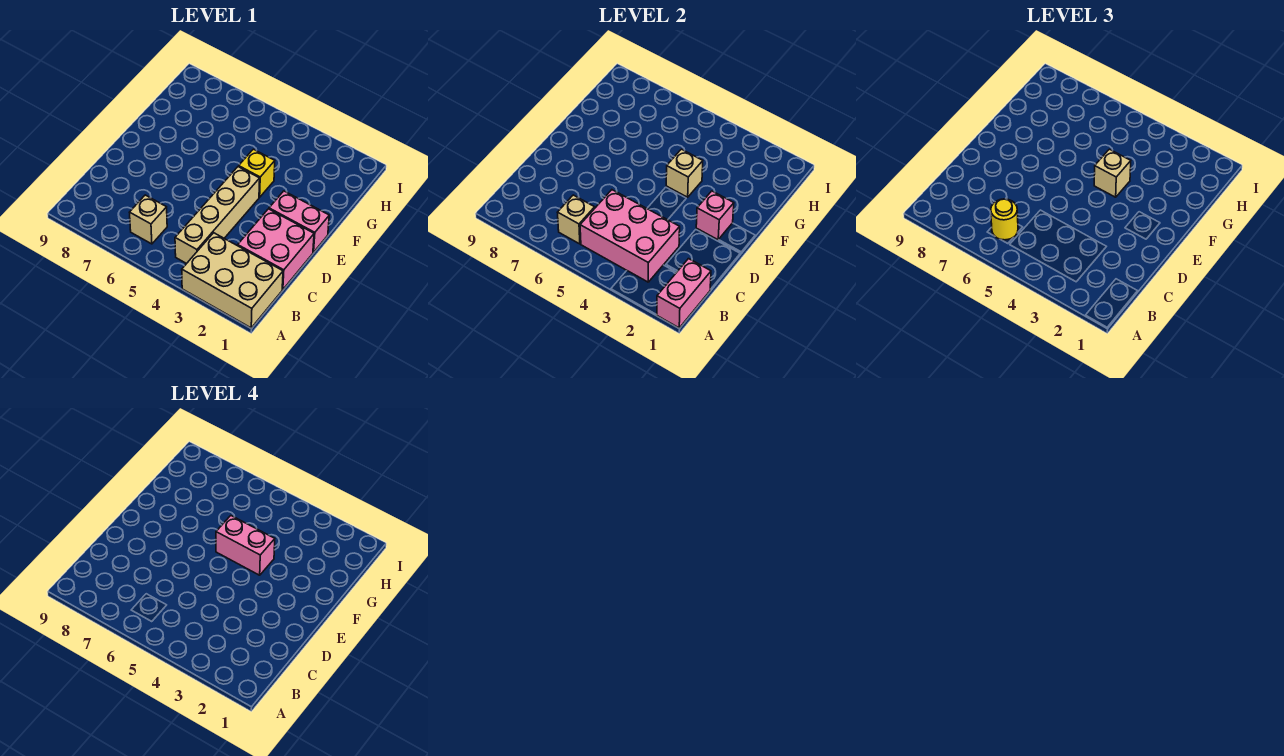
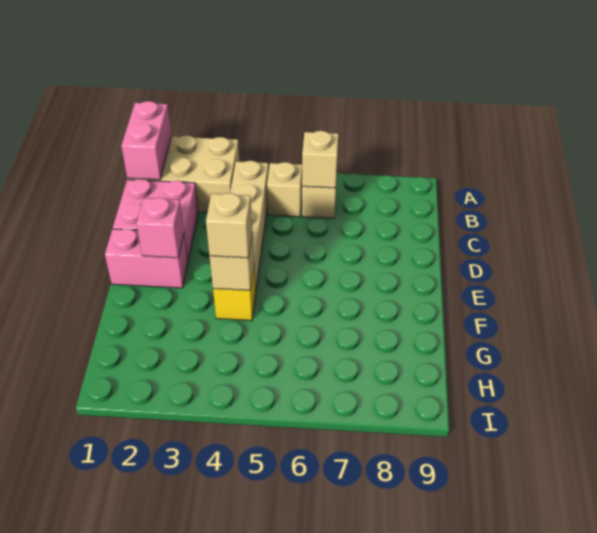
pink brick B3:C5 level 2 -> none
none -> tan brick B5 level 1
yellow round brick B6 level 3 -> none
pink brick F4:F5 level 4 -> none

